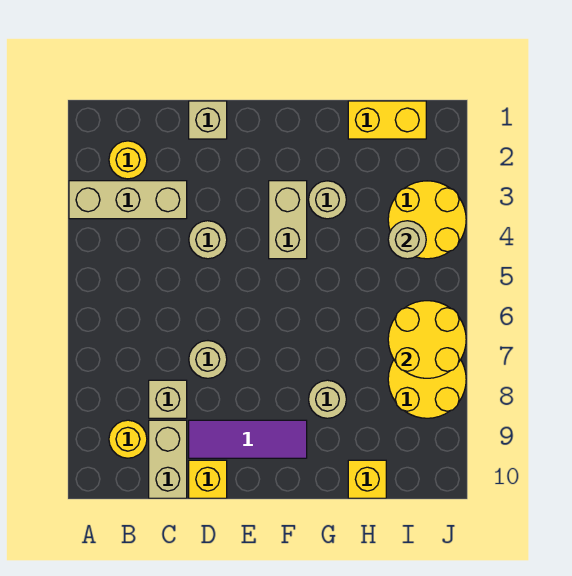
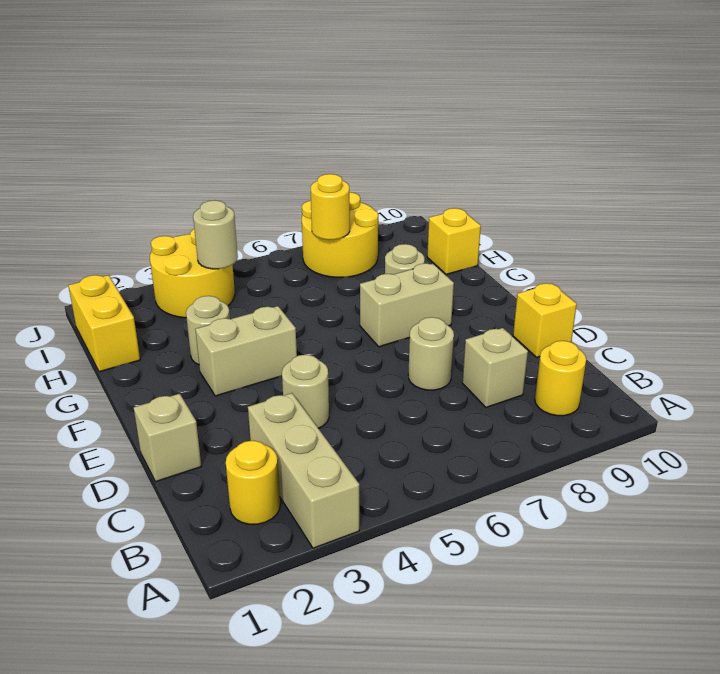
tan brick C9:C10 level 1 -> tan brick F7:F8 level 1
purple tile D9:F9 level 1 -> none
yellow round brick I6:J7 level 2 -> yellow round brick I7 level 2

